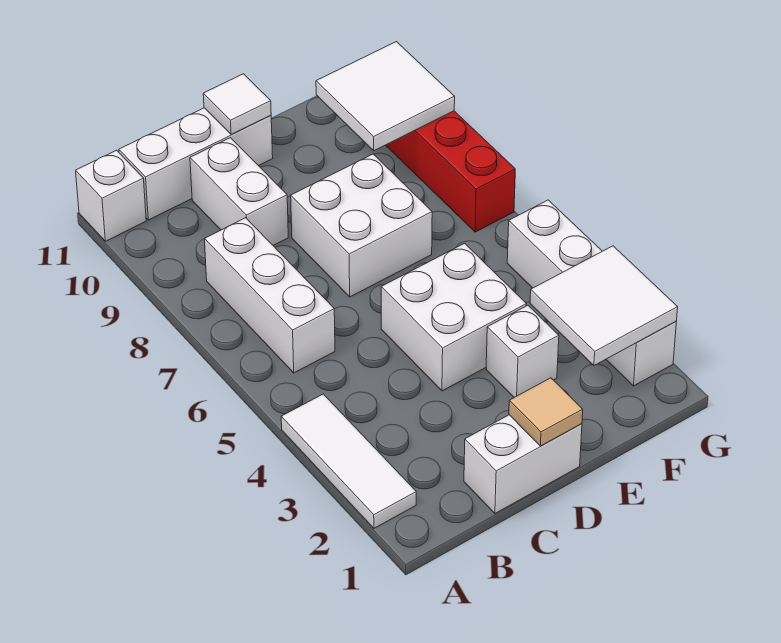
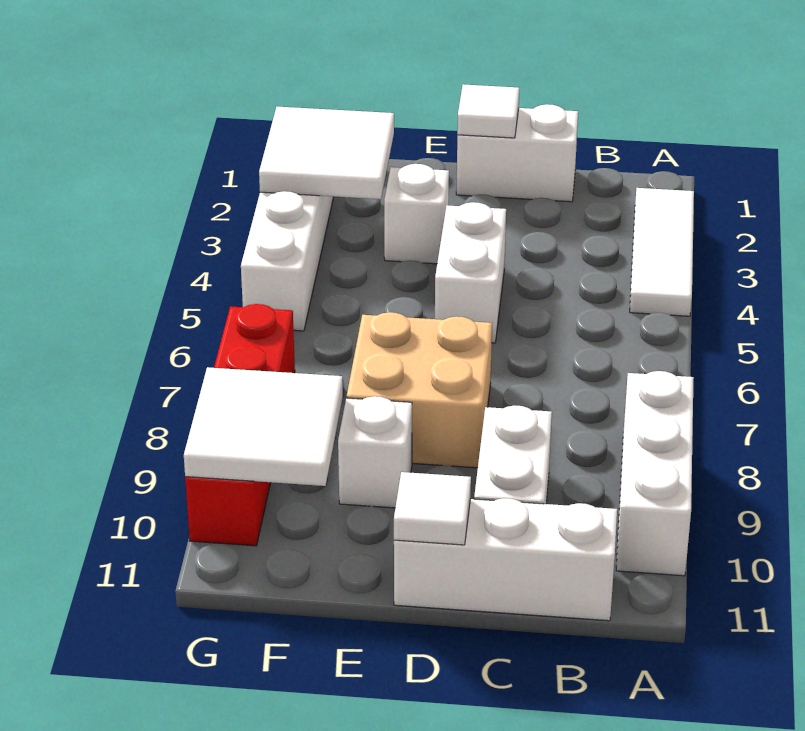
white brick A11 level 1 -> white brick E9 level 1
white brick B6:B8 level 1 -> white brick A8:A10 level 1
tan tile D1 level 2 -> white tile D1 level 2
white brick D4:E5 level 1 -> white brick D4:D5 level 1
white brick D7:E8 level 1 -> tan brick D7:E8 level 1

